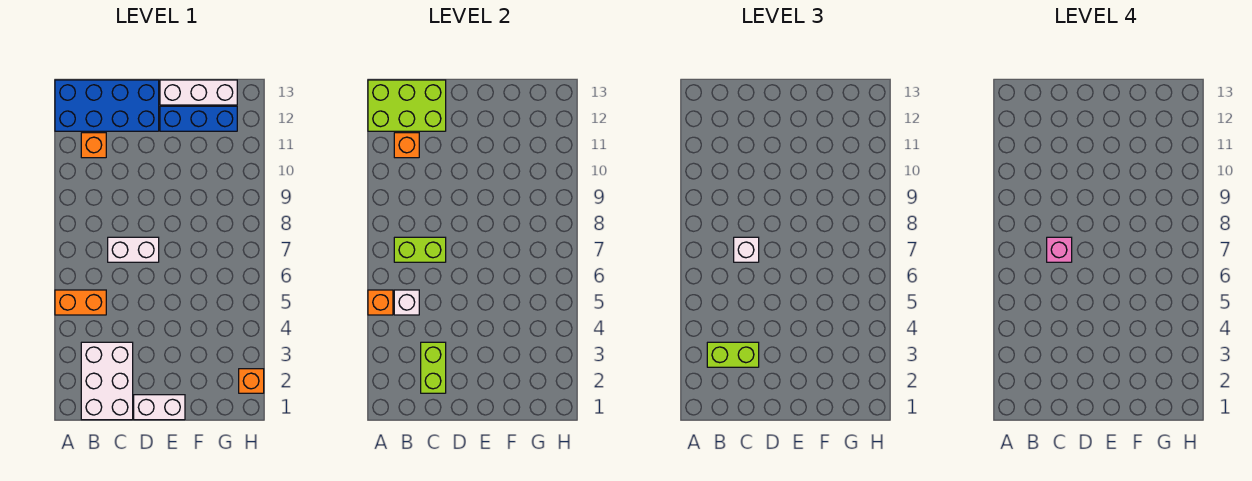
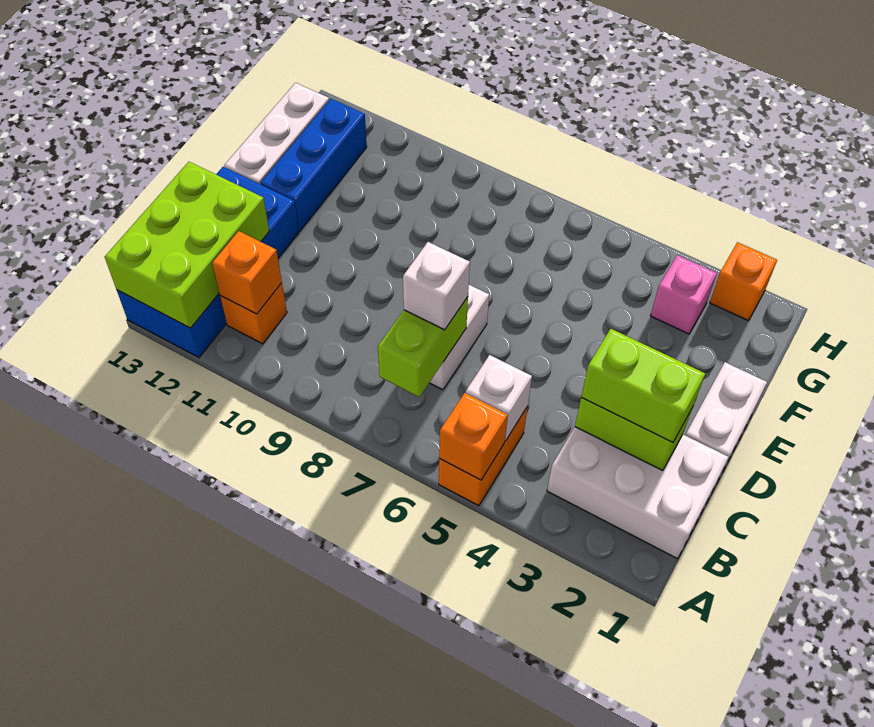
lime brick B3:C3 level 3 -> lime brick C2:C3 level 3
pink brick C7 level 4 -> pink brick G3 level 1

